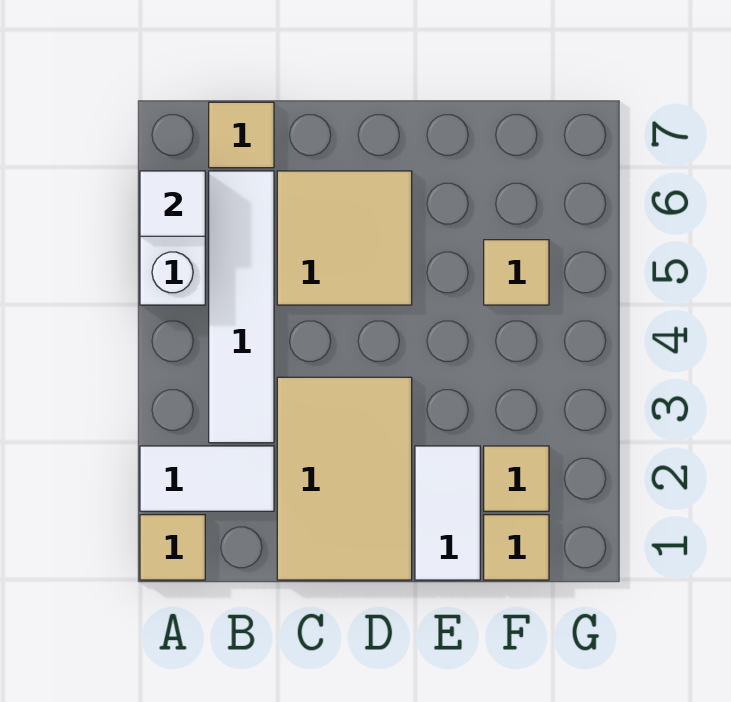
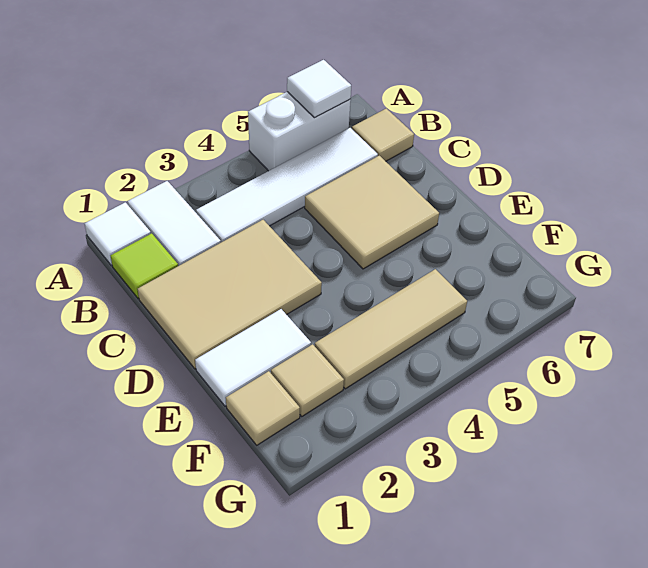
tan tile A1 level 1 -> white tile A1 level 1
none -> lime tile B1 level 1
tan tile F5 level 1 -> tan tile F3:F5 level 1

